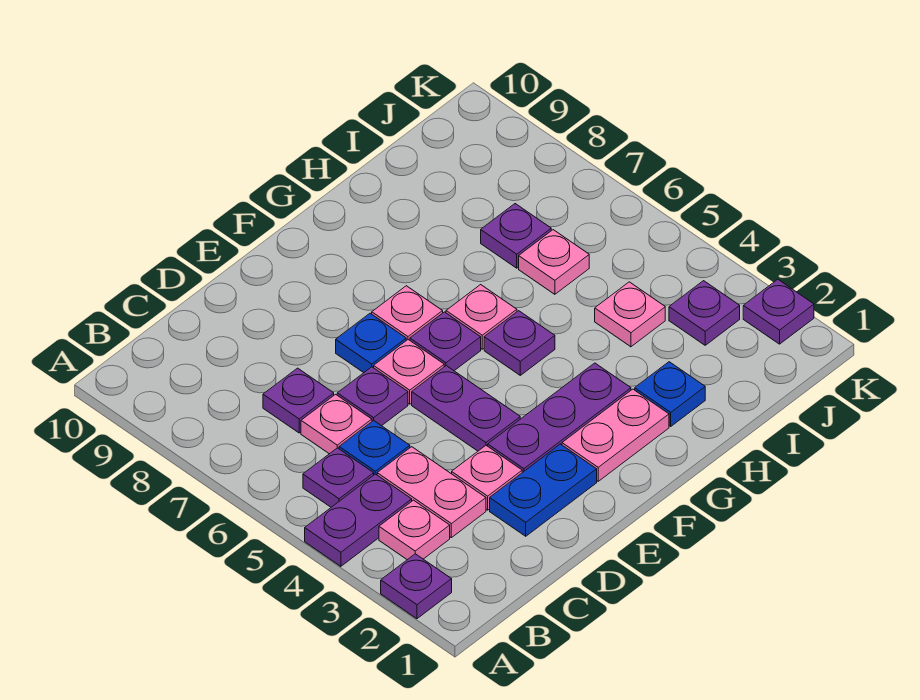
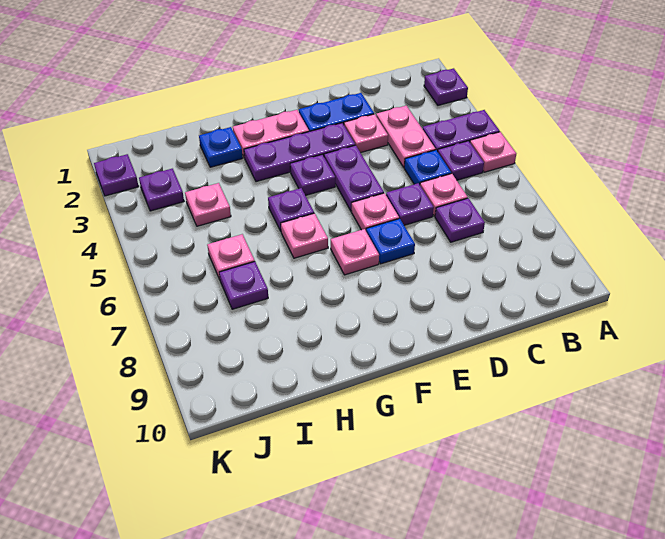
pink plate B3 level 1 -> pink plate A5 level 1
purple plate F6 level 1 -> purple plate F4 level 1

